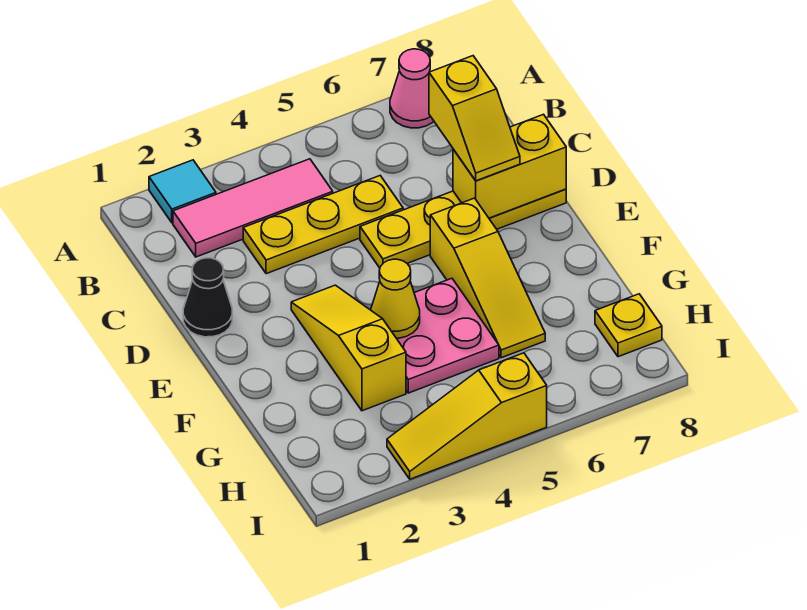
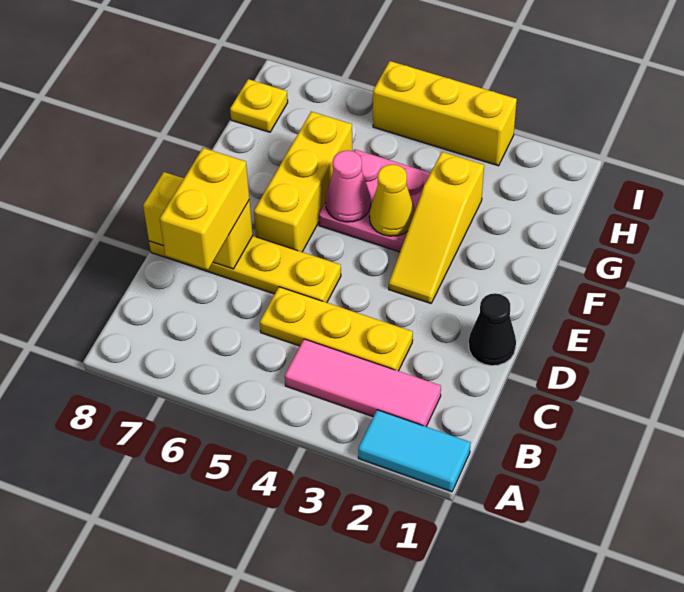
cyan tile A2 level 1 -> cyan tile A1:A2 level 1
pink cone A7 level 1 -> pink cone F5 level 2
yellow slope C7:D7 level 3 top C -> yellow brick C7:D7 level 3
yellow slope E6:G6 level 1 top E -> yellow brick E6:G6 level 1
yellow slope I3:I5 level 1 top 5 -> yellow brick I3:I5 level 1

